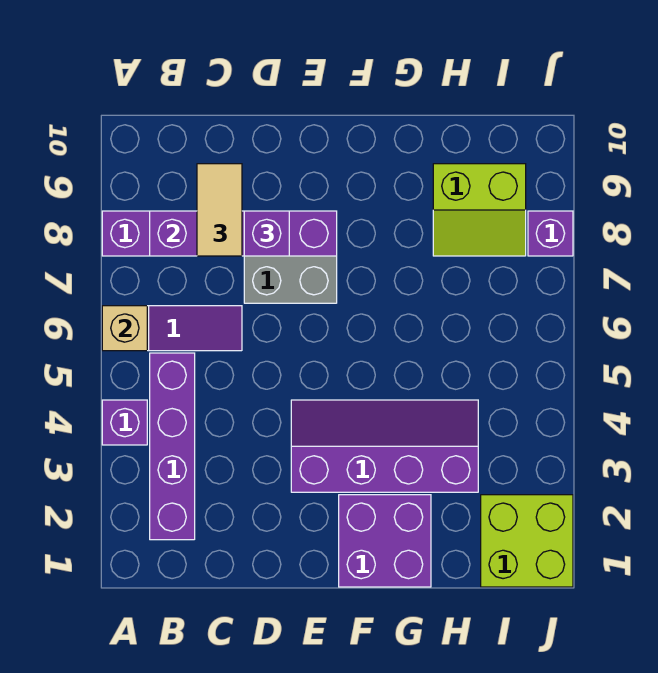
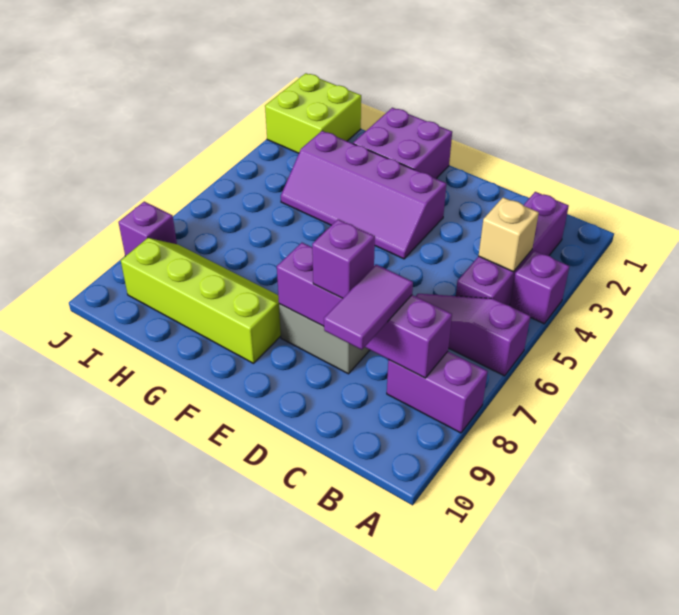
tan brick A6 level 2 -> tan brick B4 level 2
tan tile C8:C9 level 3 -> purple tile C8:C9 level 3
lime slope H8:I9 level 1 top 9 -> lime slope F8:I9 level 1 top 9

